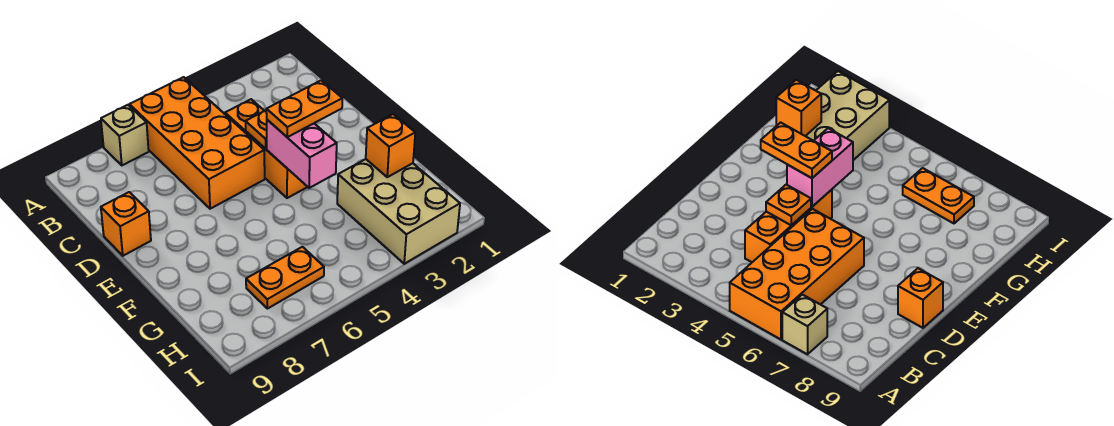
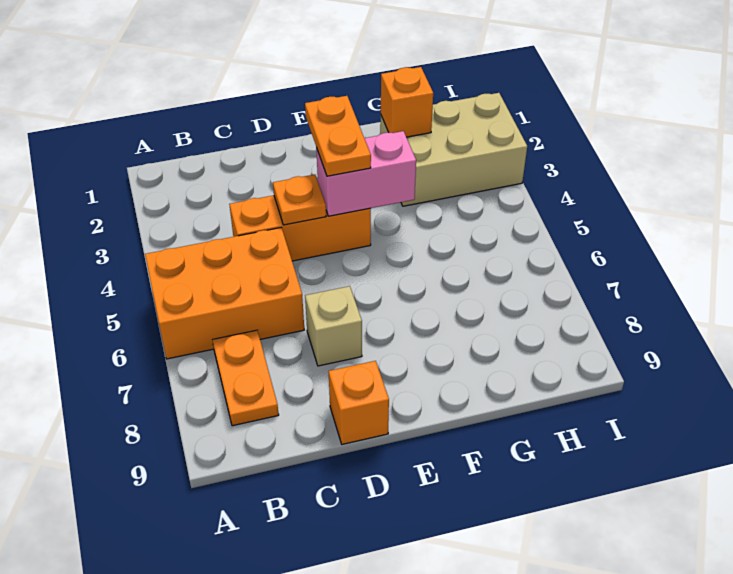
orange brick A5:D6 level 1 -> orange brick A5:C6 level 1
tan brick A7 level 1 -> tan brick D7 level 1
orange plate H6:H7 level 1 -> orange plate B7:B8 level 1

